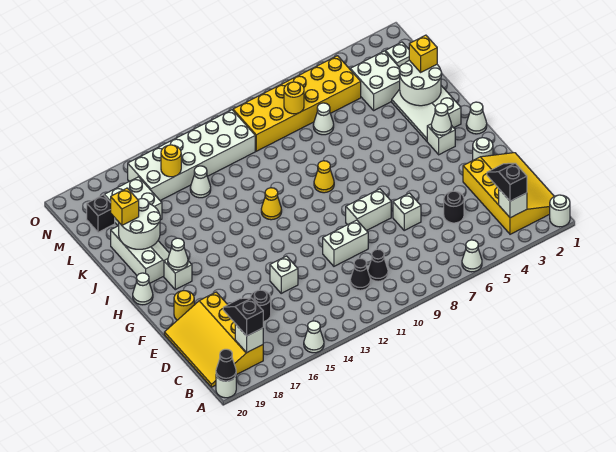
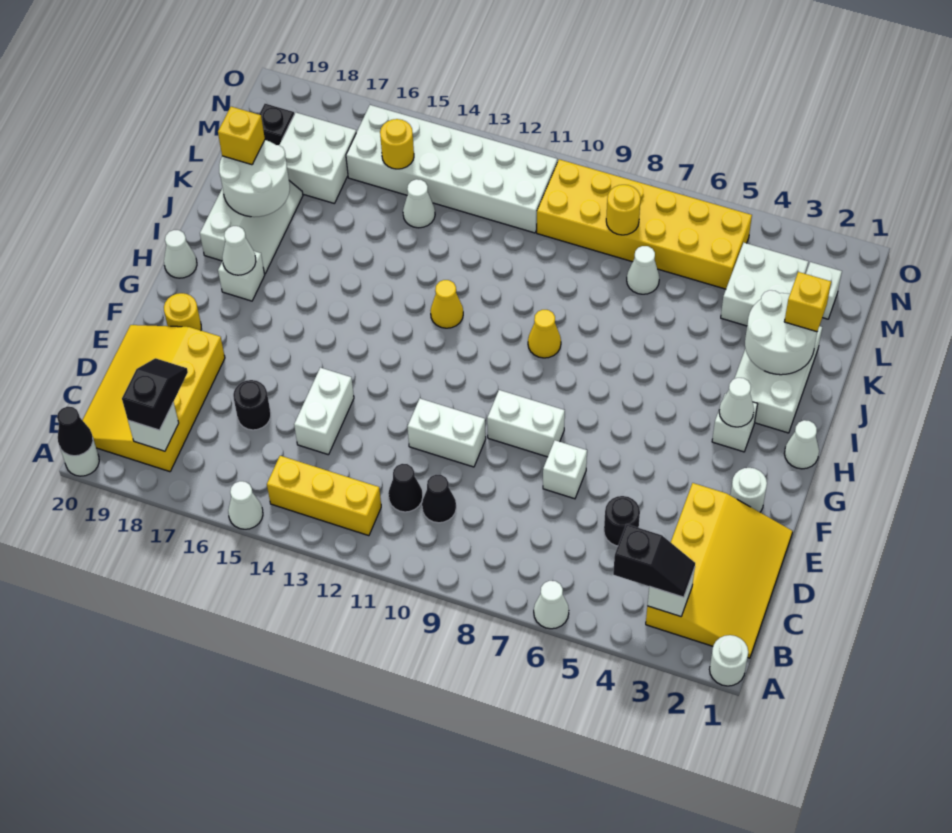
black slope B3:C3 level 3 top B -> black slope B3:B4 level 3 top 4
none -> yellow brick B12:B14 level 1
white brick E14 level 1 -> white brick D14:E14 level 1

